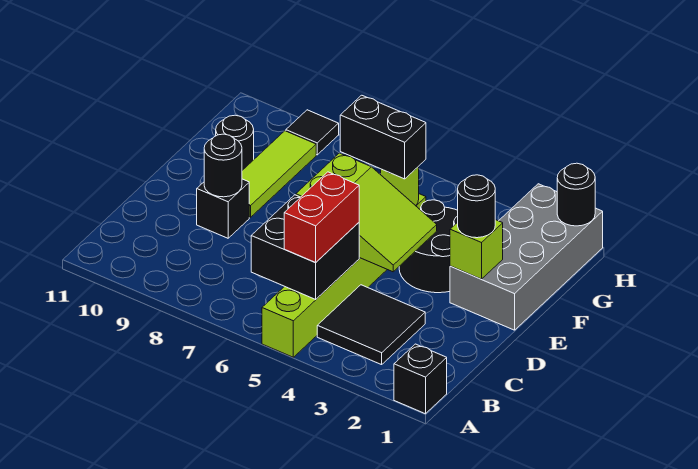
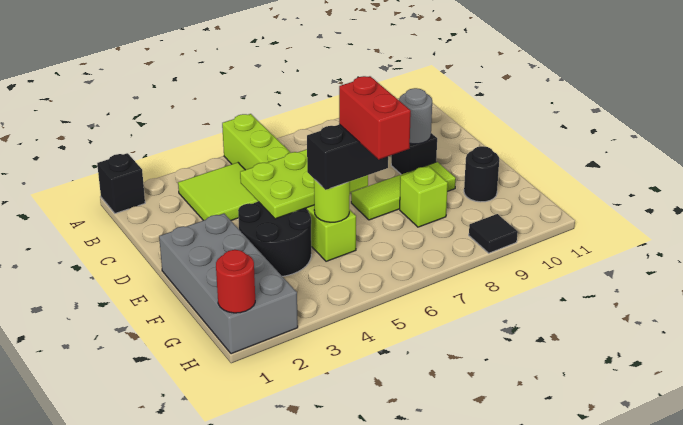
black tile B3:C4 level 1 -> lime tile B3:C4 level 1
black brick B5:C6 level 2 -> none
red brick B5:C5 level 3 -> red brick F6:G6 level 4
lime slope D4:E6 level 2 top 6 -> lime plate D4:E6 level 2
black round brick D9 level 2 -> grey round brick D9 level 2
lime brick E2 level 2 -> lime brick F8 level 1
black round brick E2 level 3 -> none
lime tile E9:G9 level 1 -> lime tile E7:E9 level 1
black round brick H1 level 2 -> red round brick H1 level 2

